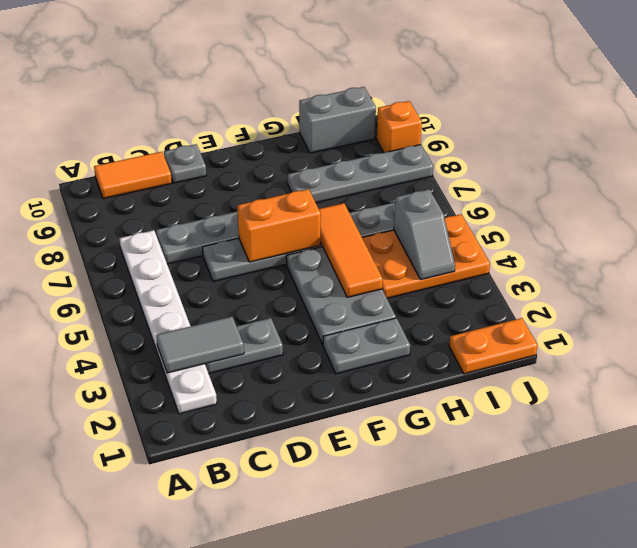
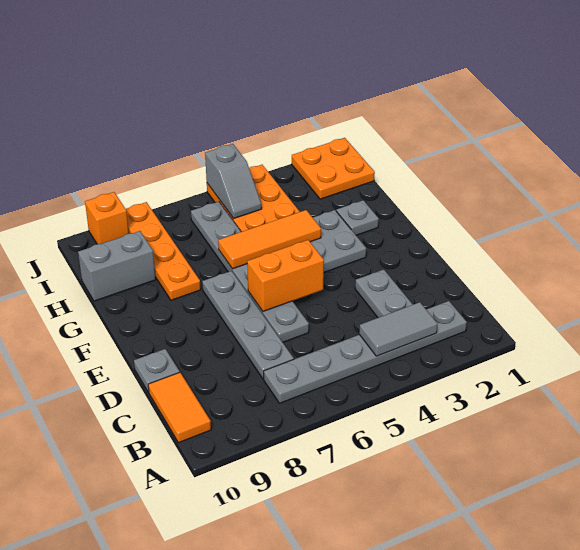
white plate B2:B7 level 1 -> grey plate B2:B7 level 1
grey tile B3:C3 level 2 -> grey tile B3:B4 level 2
orange brick E6:F6 level 2 -> orange brick E5:E6 level 2
grey plate F2:G2 level 1 -> grey plate G2 level 1
grey plate G8:J8 level 1 -> orange plate G8:J8 level 1
grey brick H10:I10 level 1 -> grey brick H9:H10 level 1
orange plate I1:J1 level 1 -> orange plate I1:J2 level 1
grey slope I4:I5 level 2 top 5 -> grey slope I5:J5 level 2 top J

